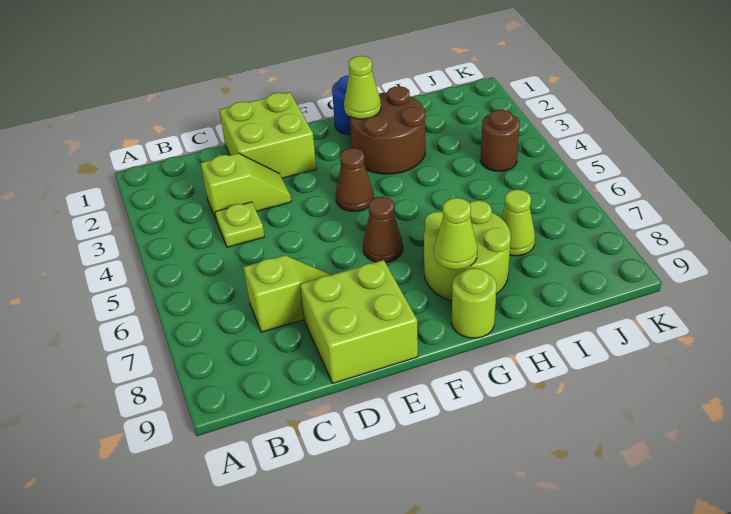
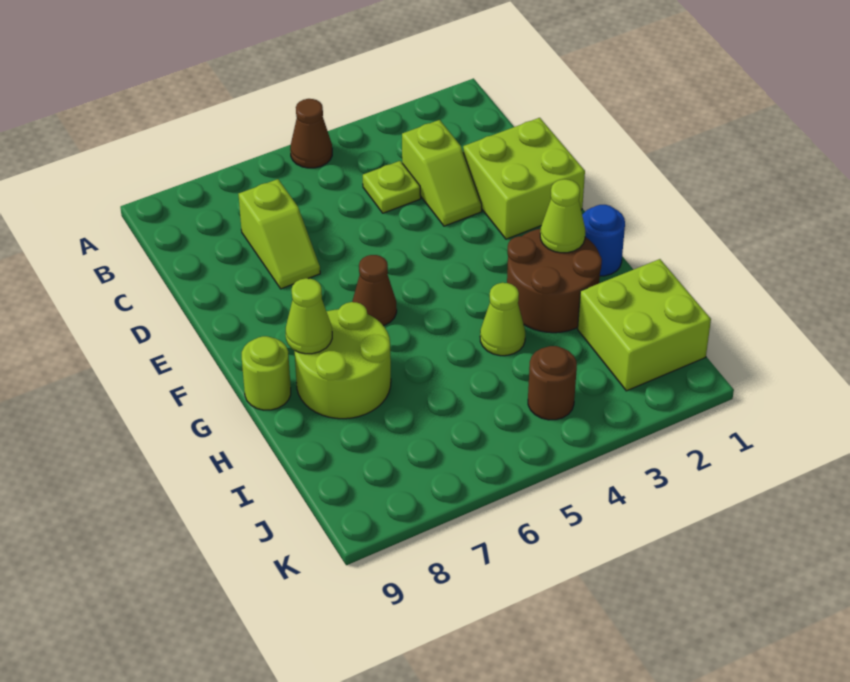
lime brick D8:E9 level 1 -> lime brick I1:J2 level 1
brown cone F4 level 1 -> brown cone A5 level 1
lime cone I7 level 1 -> lime cone H4 level 1

